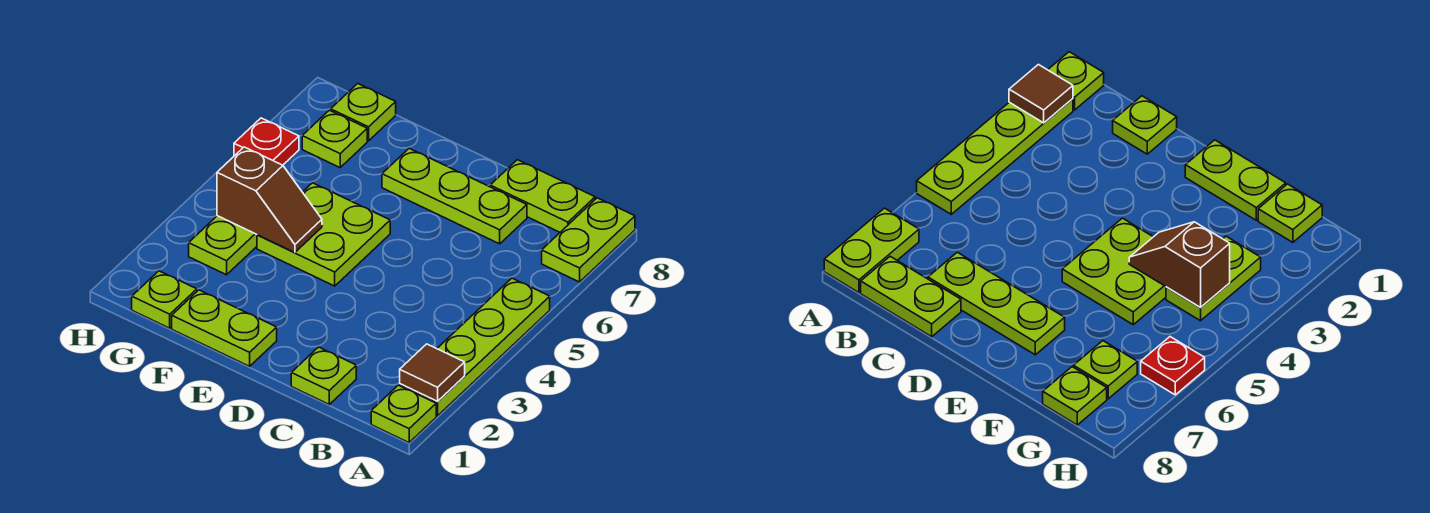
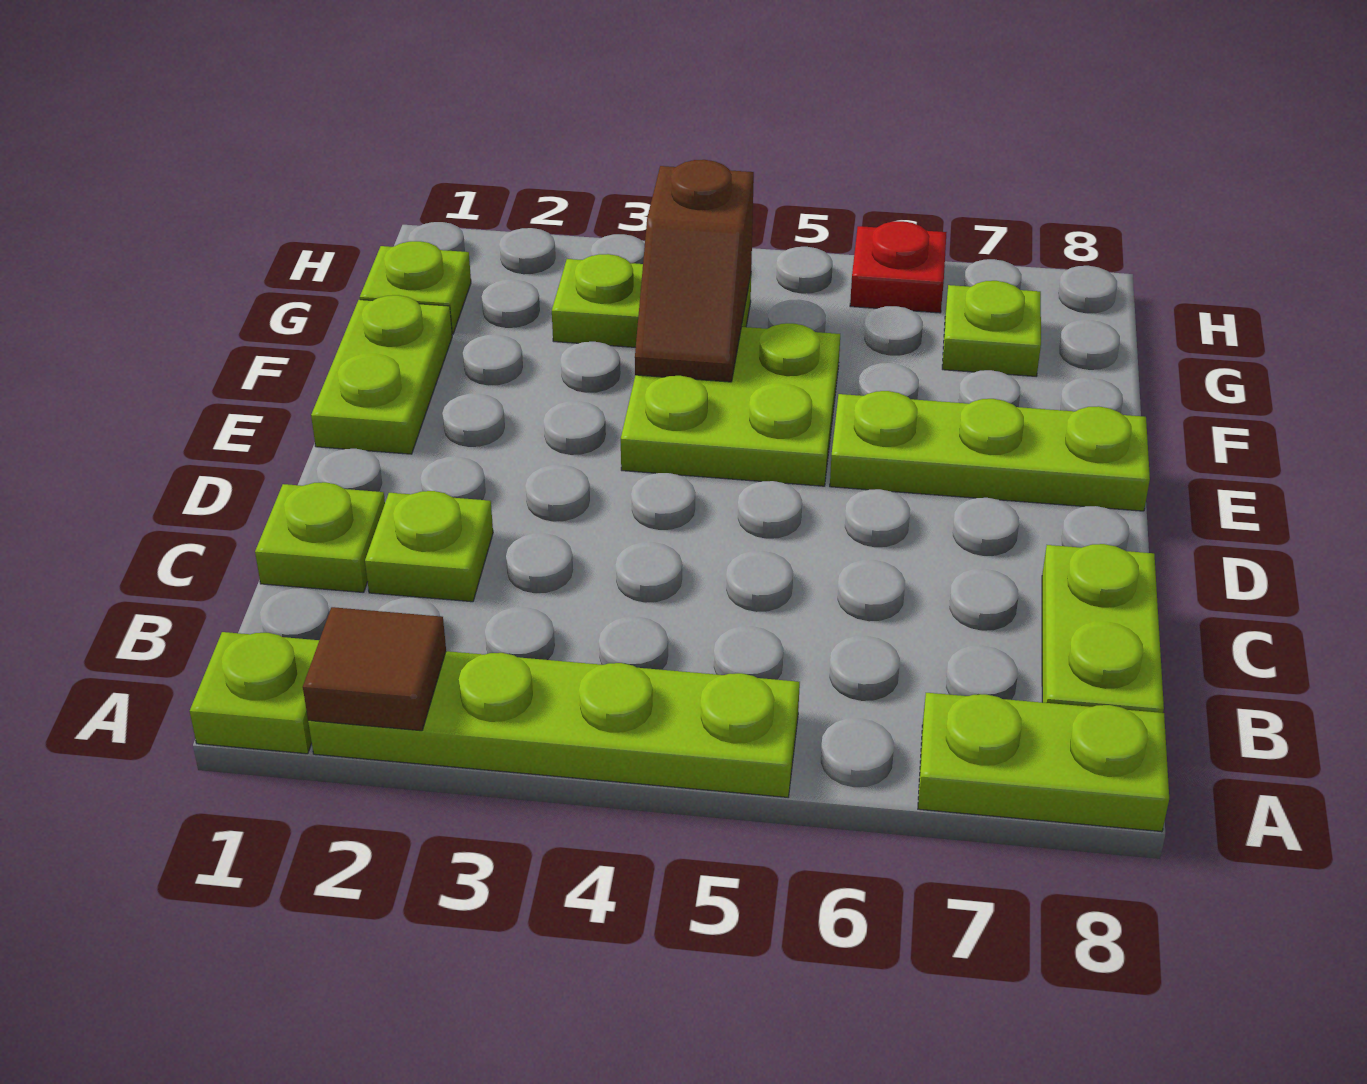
lime plate C7:E7 level 1 -> lime plate E6:E8 level 1
lime plate G8 level 1 -> lime plate C2 level 1

